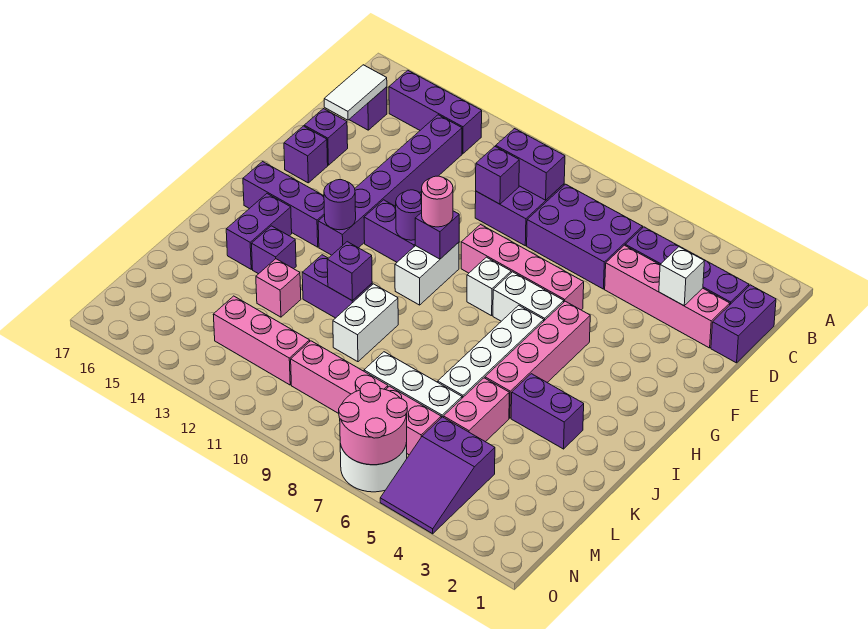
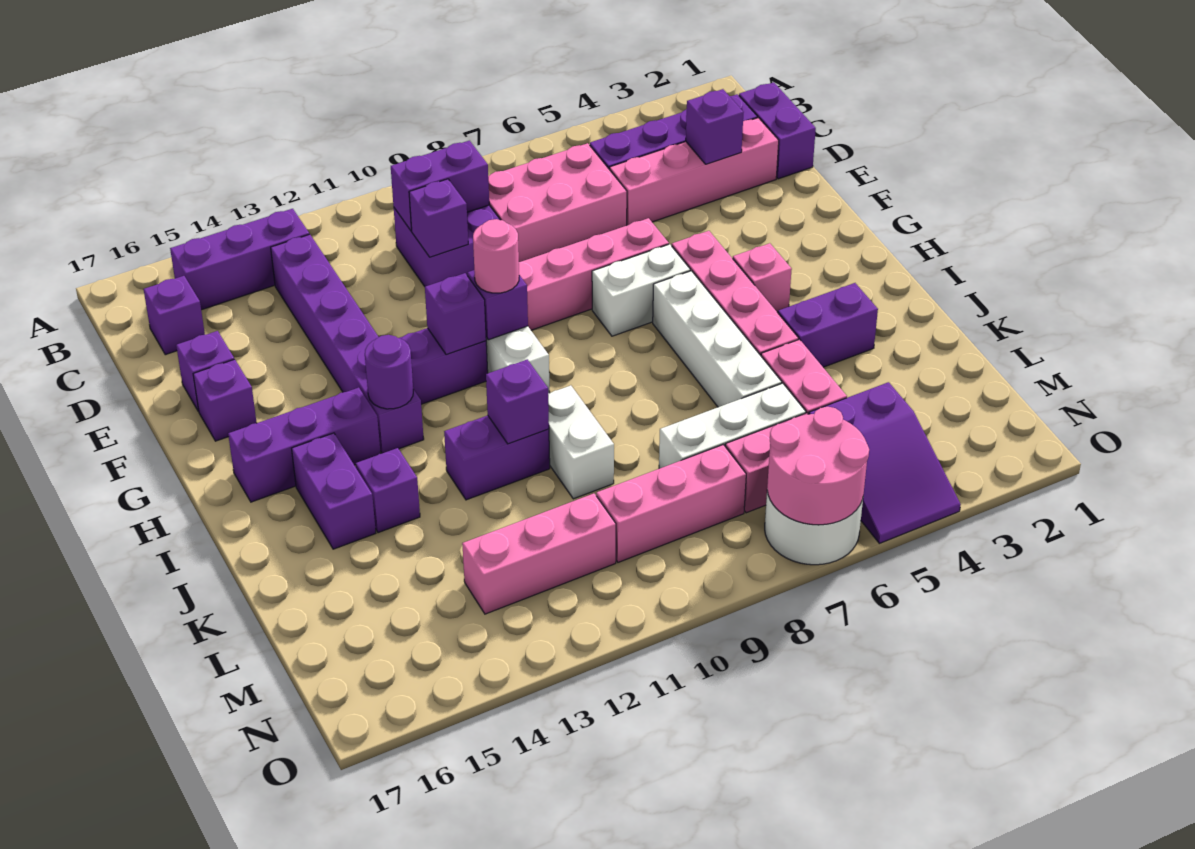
purple brick C6:D8 level 1 -> pink brick C6:D8 level 1
white tile C16:D16 level 2 -> none
white brick D3 level 2 -> purple brick D3 level 2
white brick G8 level 1 -> none
purple round brick G11 level 2 -> purple brick G11 level 2
pink brick K13 level 1 -> pink brick H4 level 1

